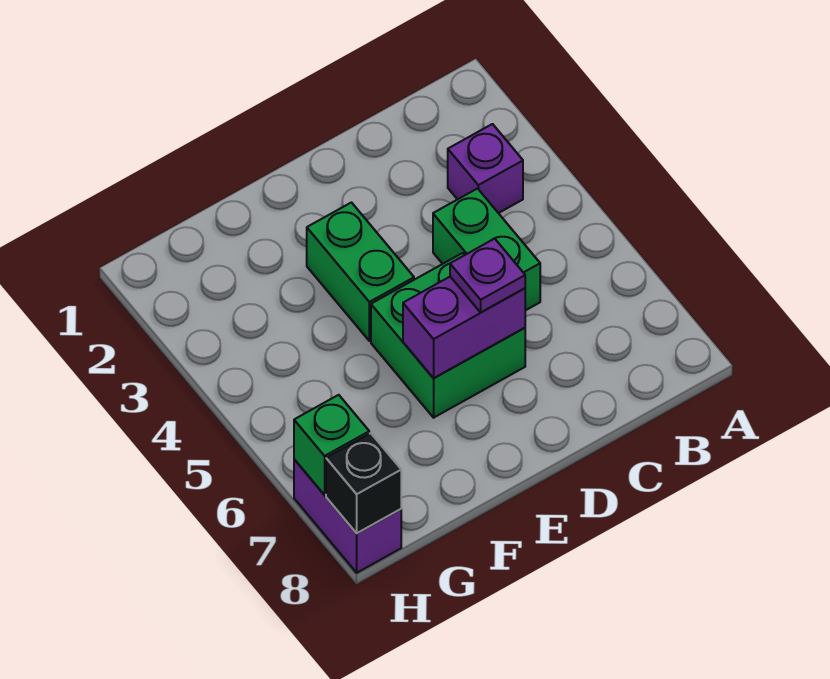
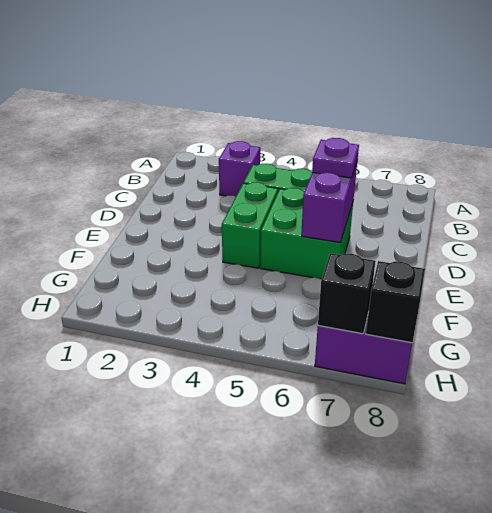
green brick E3:E4 level 1 -> green brick D4:E4 level 1
green brick H7 level 2 -> black brick H7 level 2

